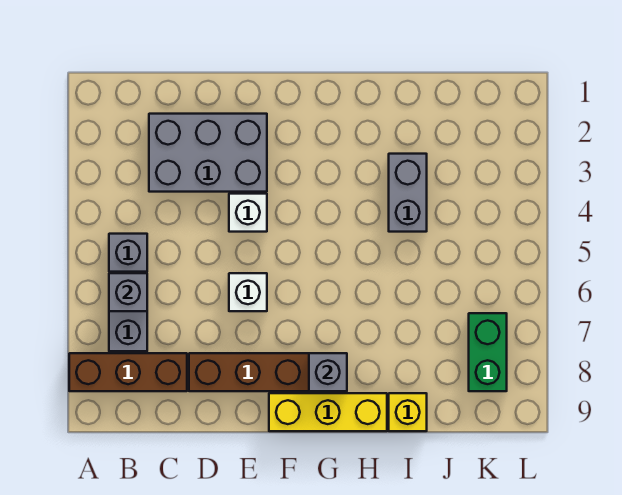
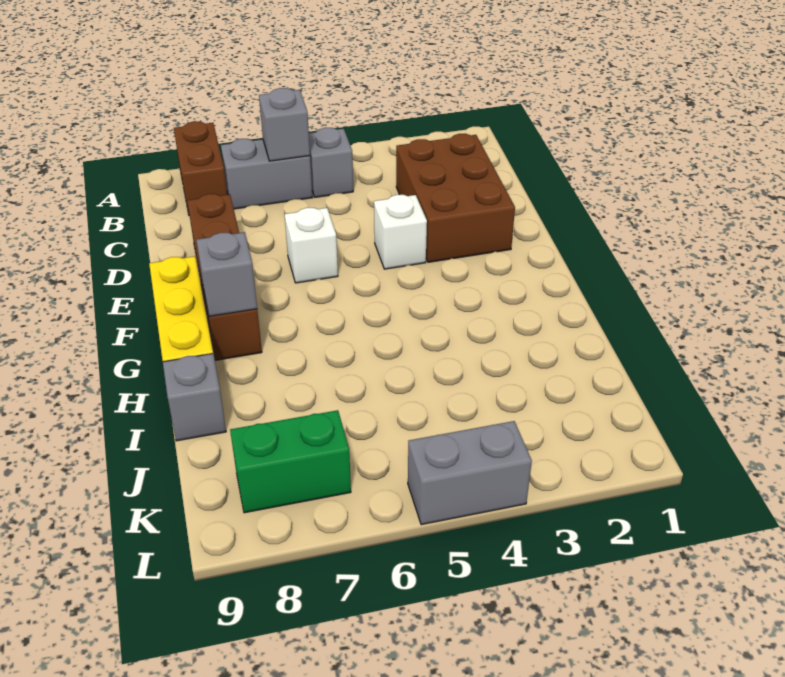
brown brick A8:C8 level 1 -> brown brick A8:B8 level 1
grey brick C2:E3 level 1 -> brown brick C2:E3 level 1
grey brick I3:I4 level 1 -> grey brick L4:L5 level 1
yellow brick I9 level 1 -> grey brick I9 level 1

